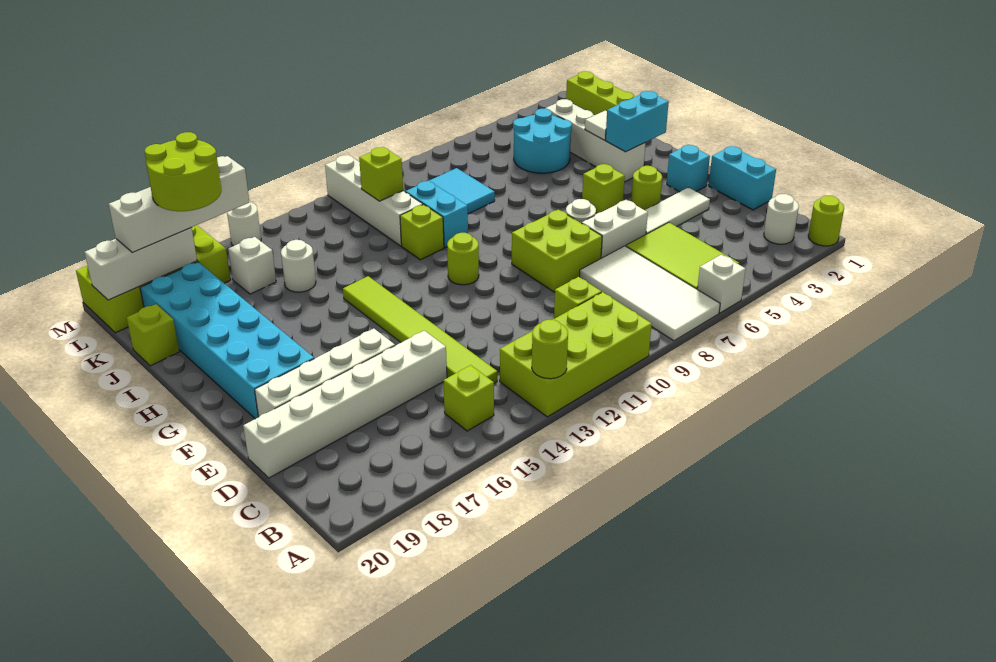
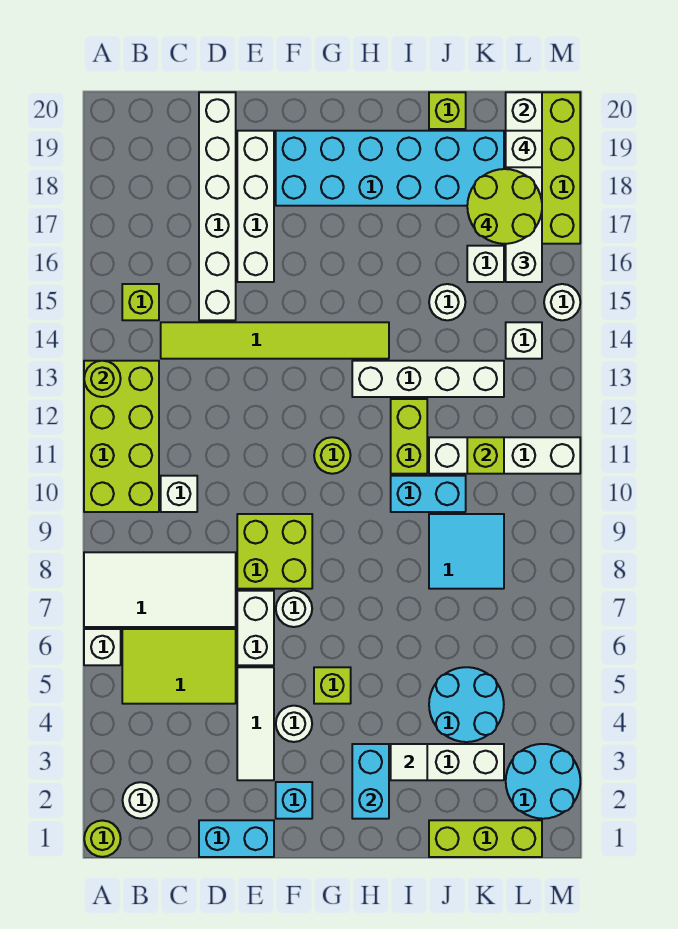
lime brick C10 level 1 -> white brick C10 level 1
lime round brick F4 level 1 -> white round brick F4 level 1
none -> white brick H13:K13 level 1
lime brick I11 level 1 -> lime brick I11:I12 level 1
none -> cyan round brick L2:M3 level 1
none -> white brick L14 level 1
none -> white brick L19 level 4

